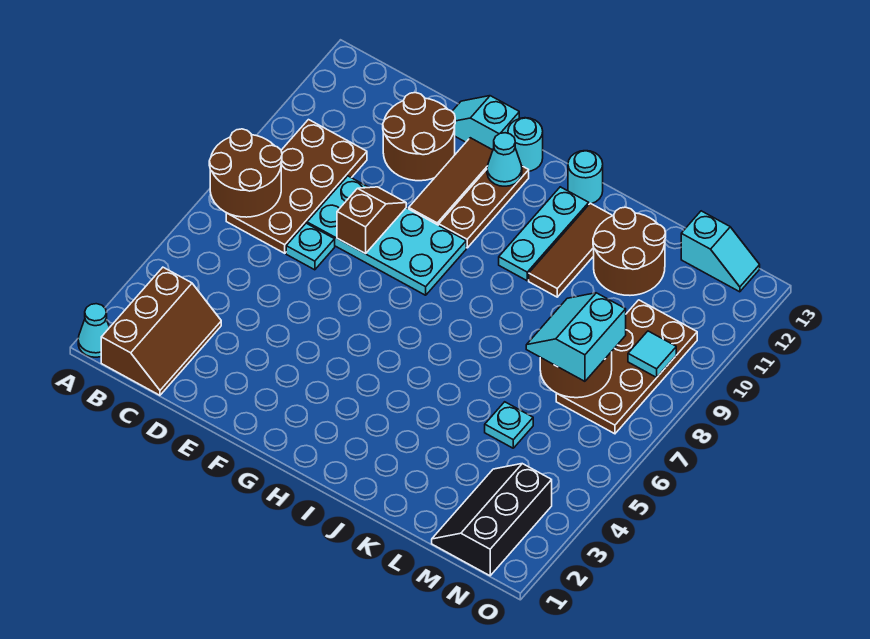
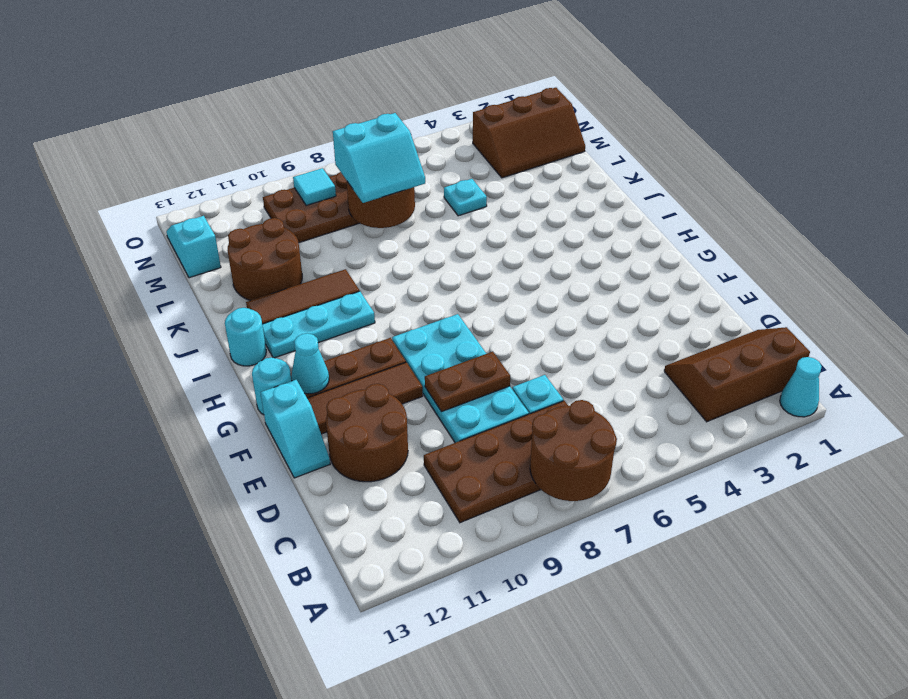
brown slope E8:E9 level 2 top 8 -> brown plate E8:E9 level 2
black slope M1:N3 level 1 top N -> brown slope M1:N3 level 1 top N

